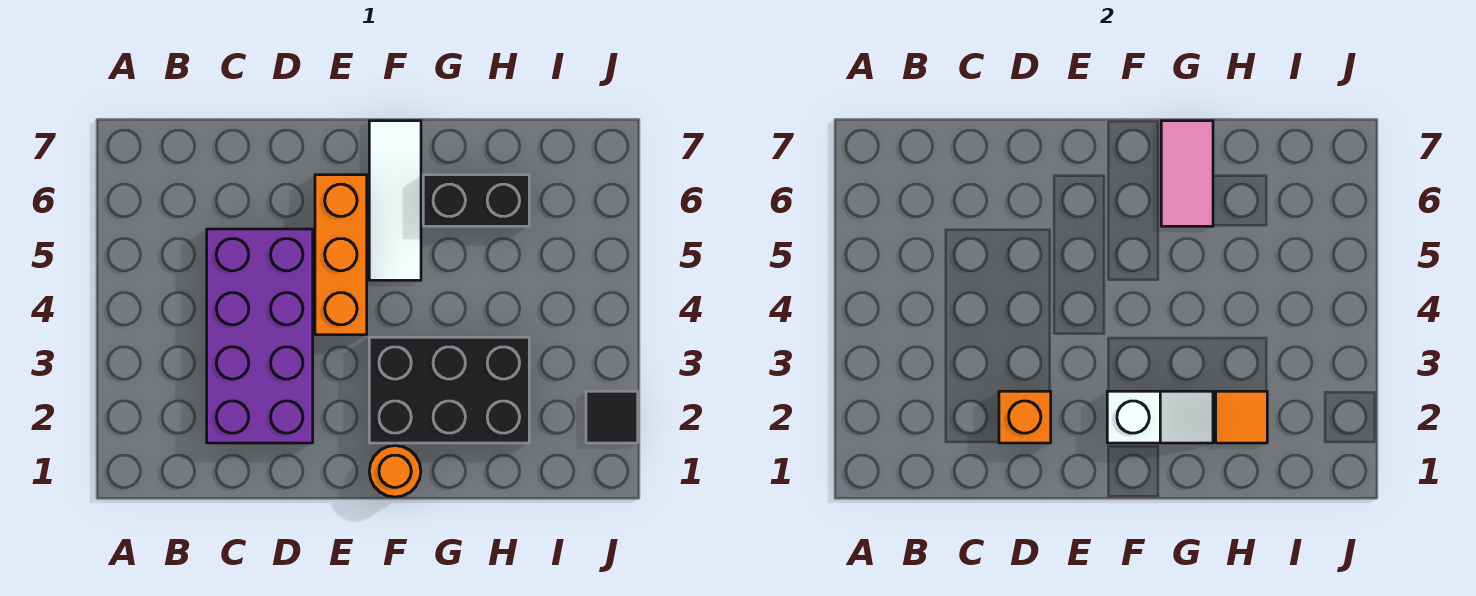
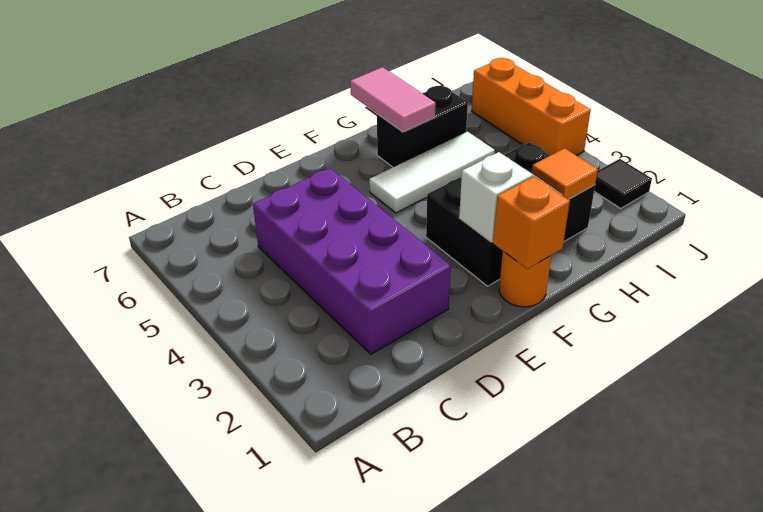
orange brick D2 level 2 -> orange brick F1 level 2
orange brick E4:E6 level 1 -> orange brick J4:J6 level 1
white tile F5:F7 level 1 -> white tile F5:H5 level 1

